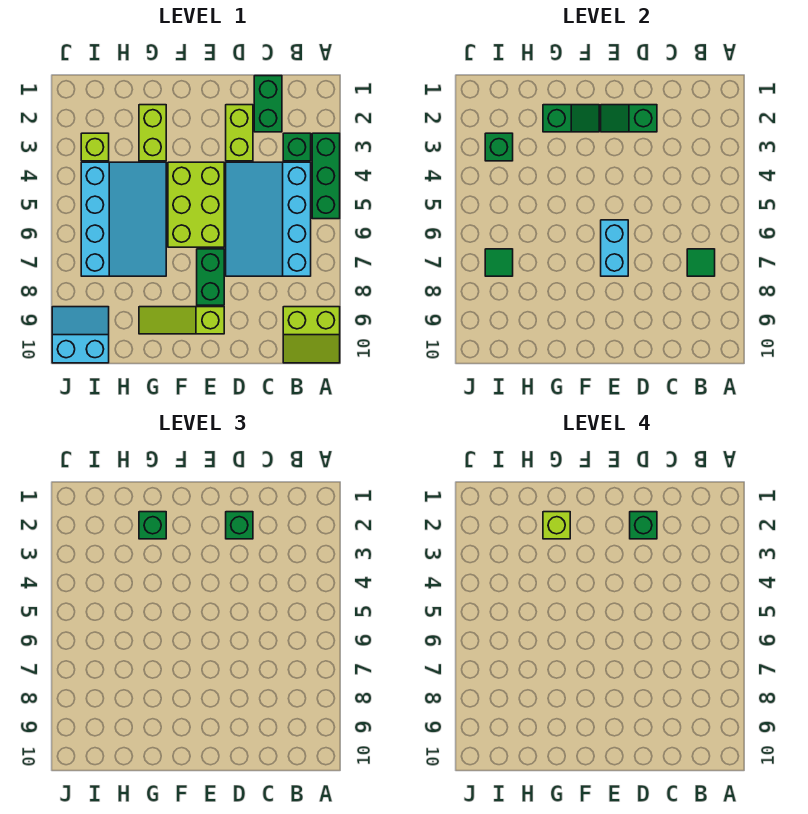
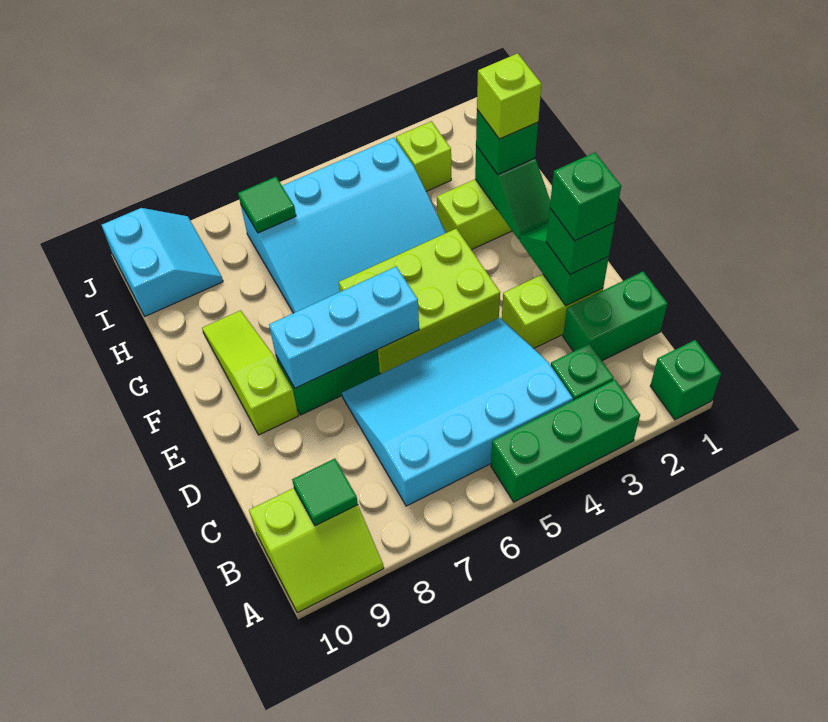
lime slope A9:B10 level 1 top 9 -> lime slope A9:B10 level 1 top B
green tile B7 level 2 -> green tile B9 level 2
cyan brick E6:E7 level 2 -> cyan brick E6:E8 level 2
green brick I3 level 2 -> green brick A1 level 1

